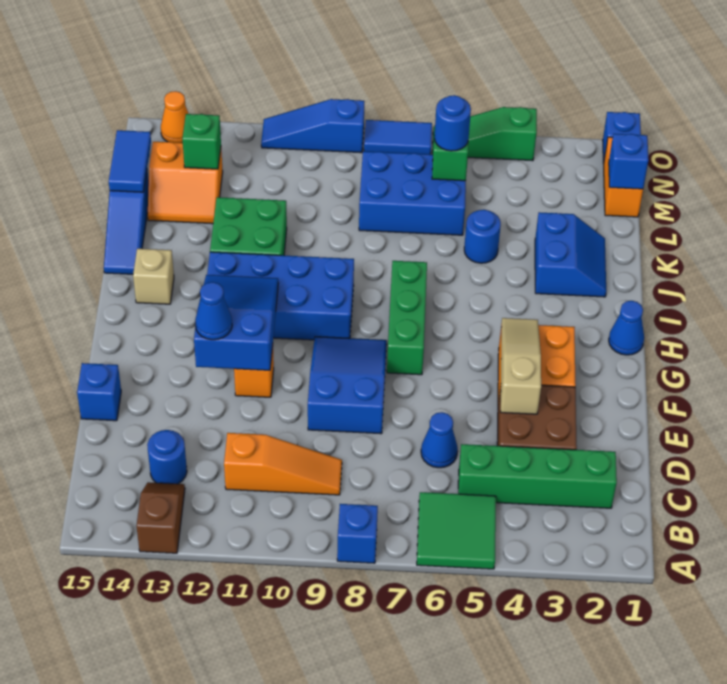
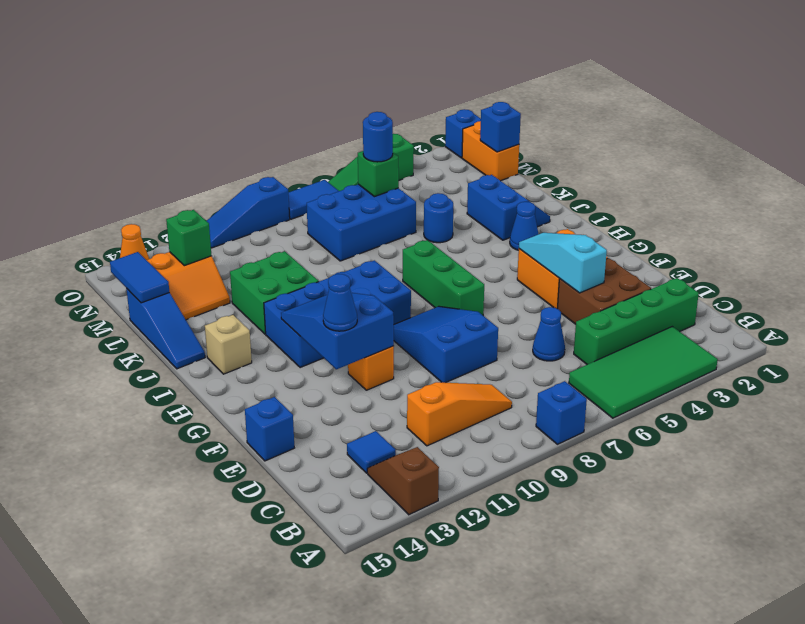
green tile A5:B6 level 1 -> green tile A3:B6 level 1
blue round brick C13 level 1 -> blue tile C13 level 1
tan slope E4:G4 level 2 top E -> cyan slope E4:G4 level 2 top E
blue cone H1 level 1 -> blue cone I3 level 1

